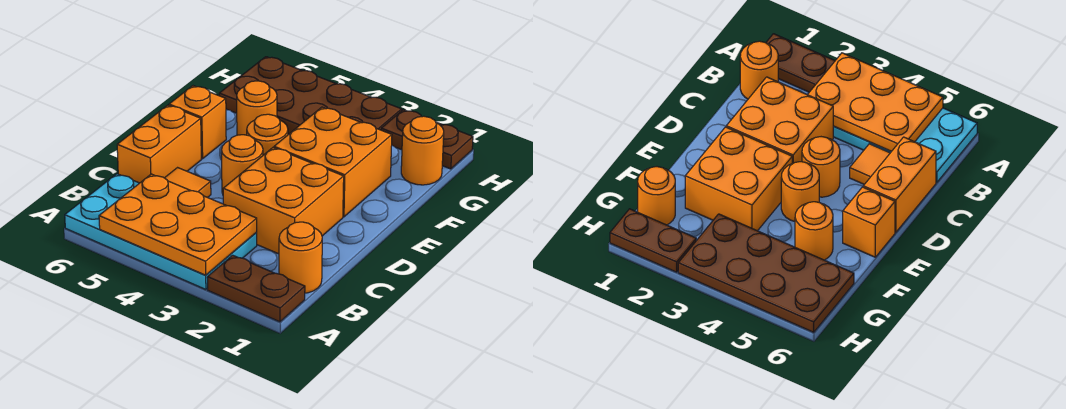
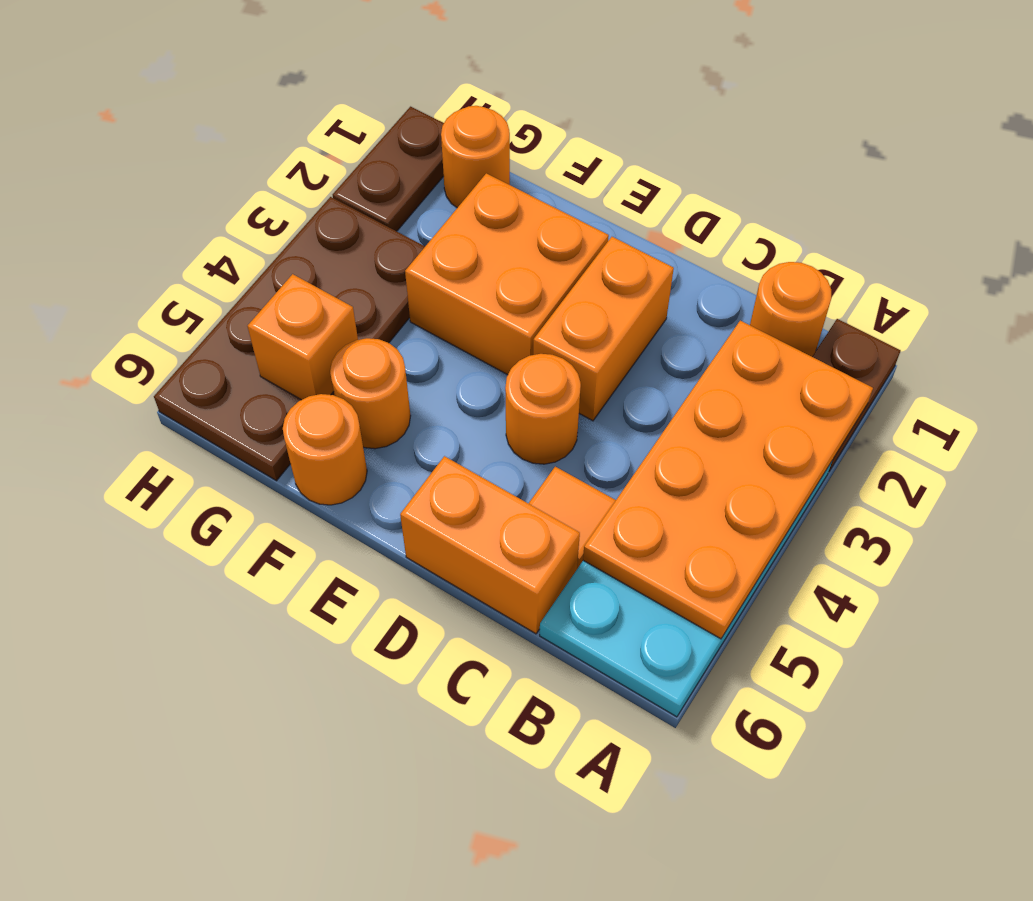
orange plate A3:B5 level 2 -> orange plate A2:B5 level 2
orange brick C2:D3 level 1 -> orange brick D2:D3 level 1
orange round brick E4 level 1 -> orange round brick F6 level 1
orange brick E6 level 1 -> orange brick G5 level 2

